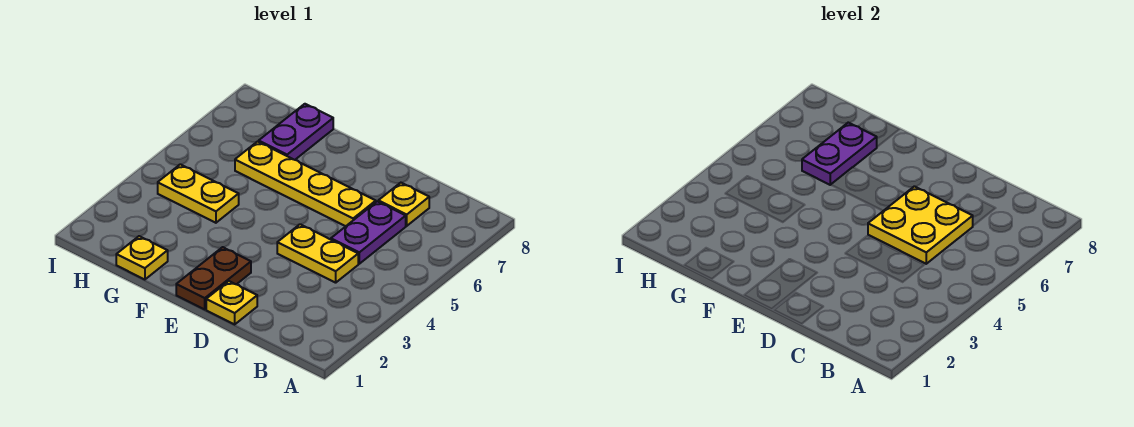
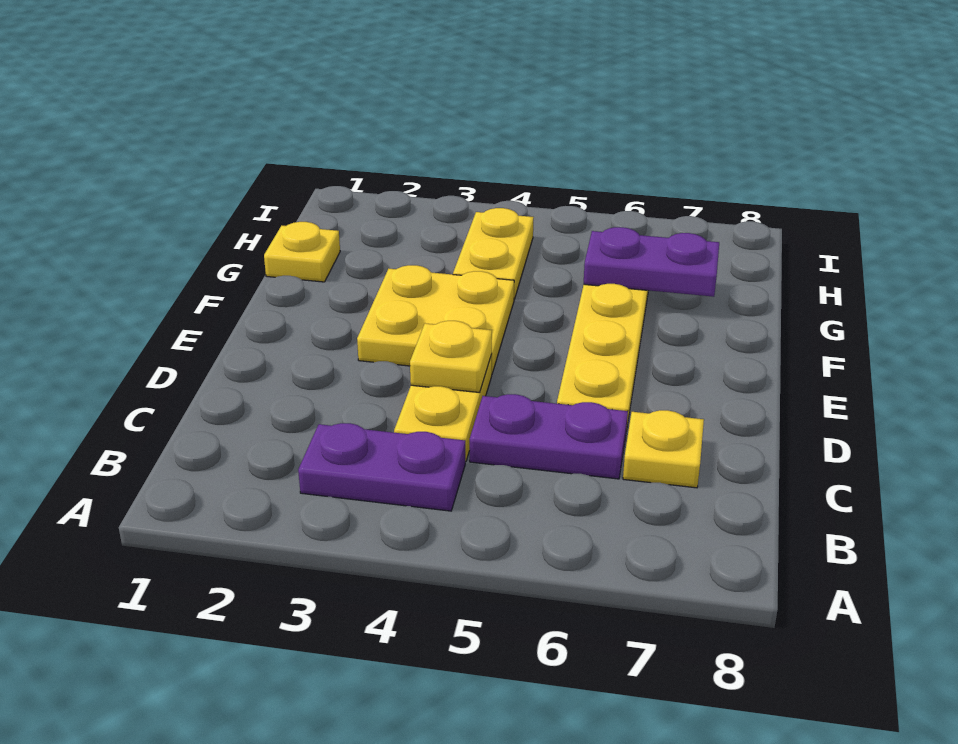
yellow plate C5:D6 level 2 -> yellow plate E3:F4 level 1
yellow plate D1 level 1 -> yellow plate D4 level 2
brown plate E1:E2 level 1 -> none
purple plate G7:G8 level 1 -> purple plate B3:B4 level 1

